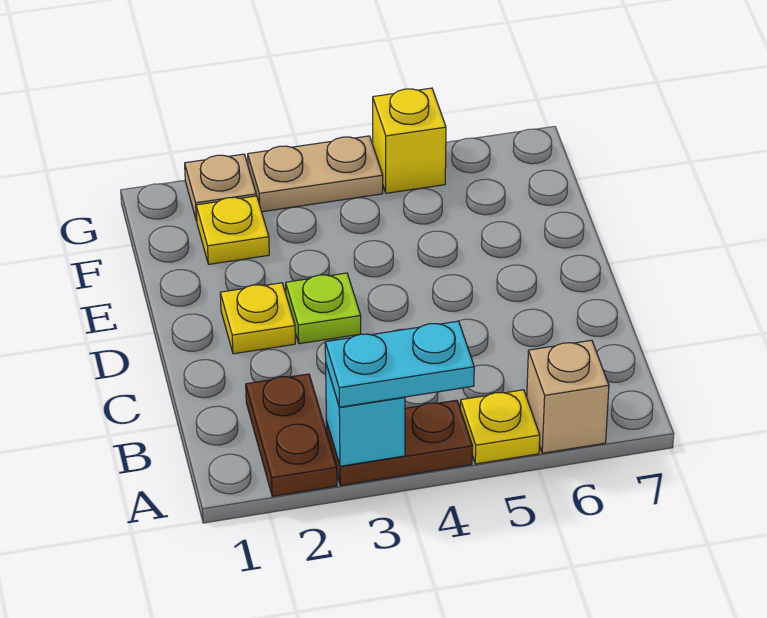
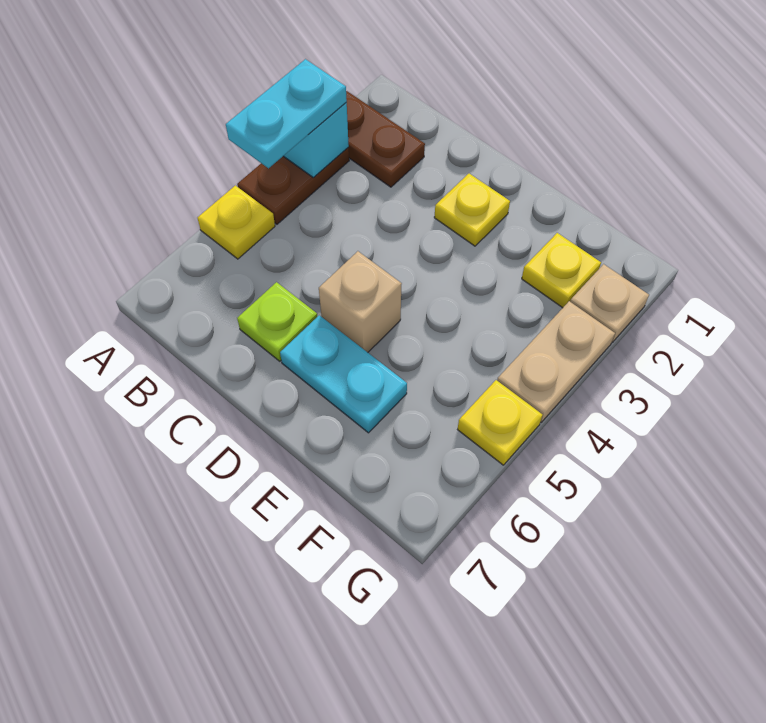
tan brick A6 level 1 -> tan brick D5 level 1
lime plate D3 level 1 -> lime plate C6 level 1
none -> cyan plate D6:E6 level 1
yellow brick G5 level 1 -> yellow plate G5 level 1

